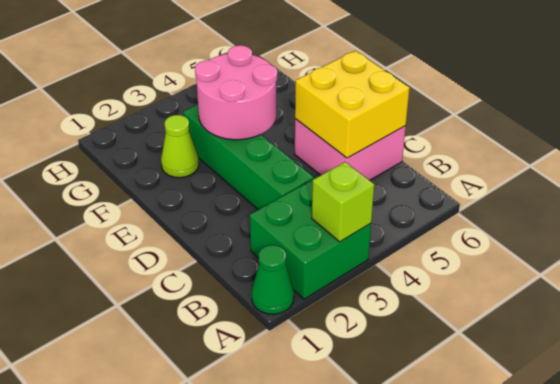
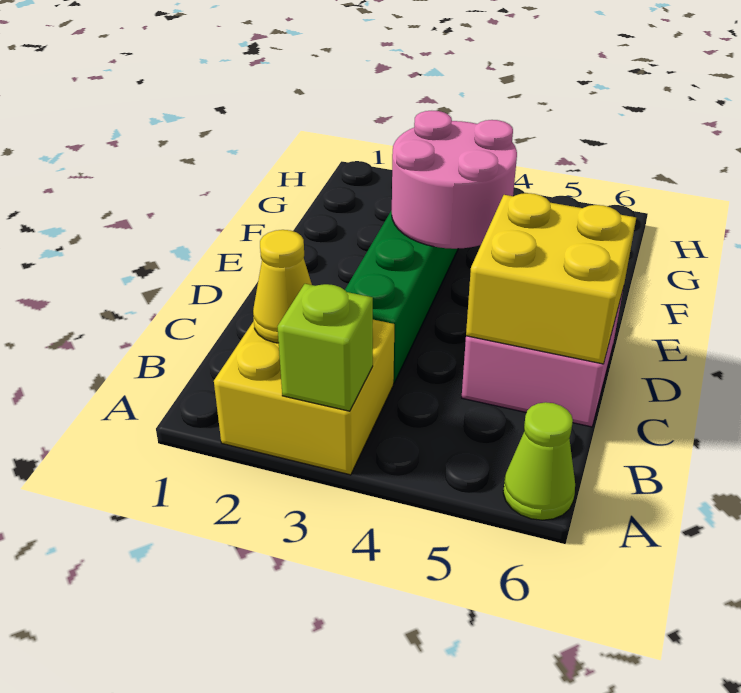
green cone A1 level 1 -> none
green brick A2:B3 level 1 -> yellow brick A2:B3 level 1
none -> yellow cone B2 level 2
lime cone F2 level 1 -> lime cone A6 level 1

